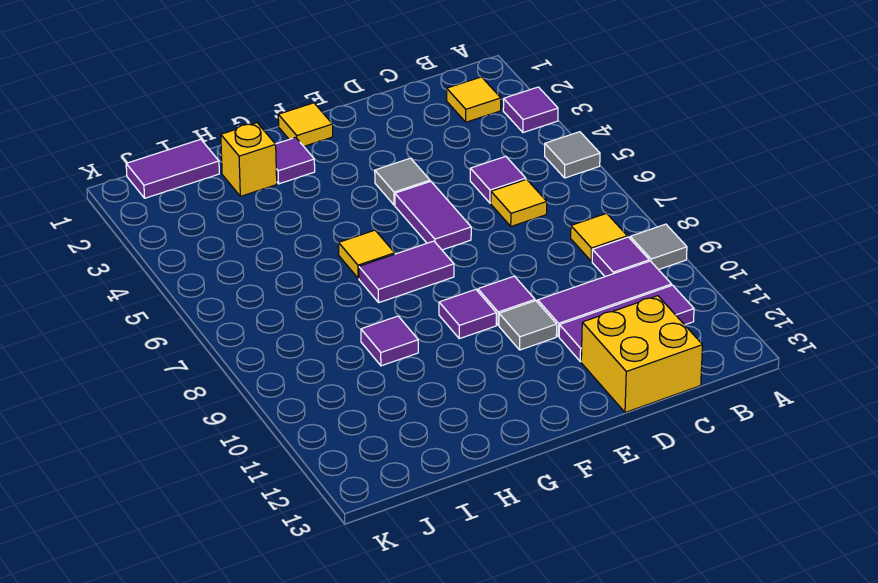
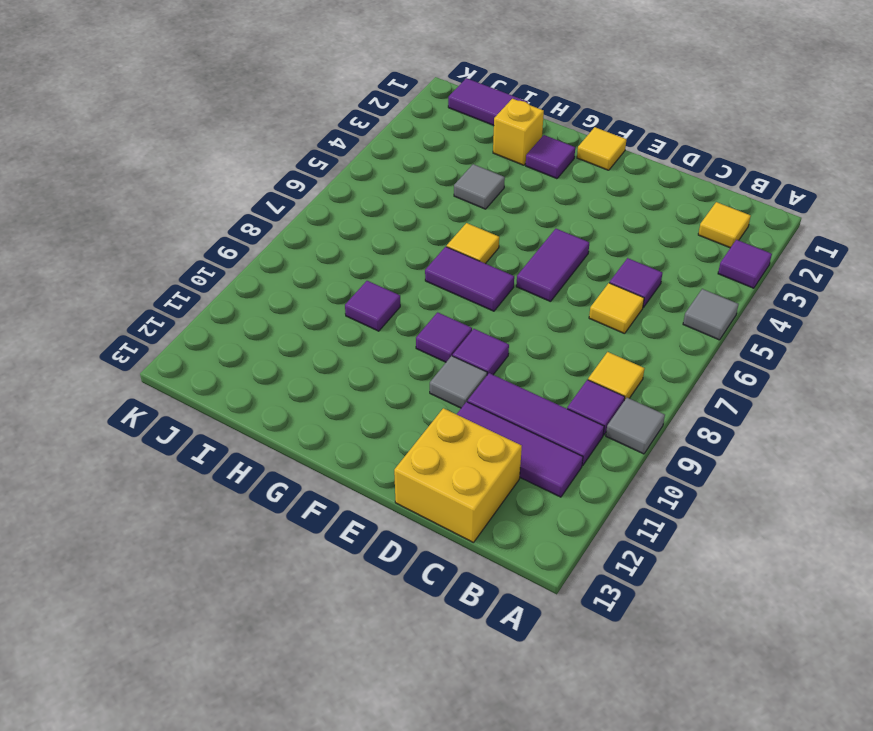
grey tile E4 level 1 -> grey tile H4 level 1

